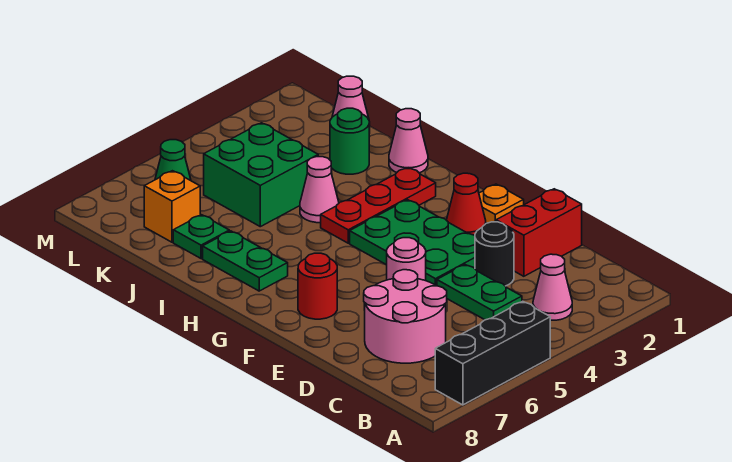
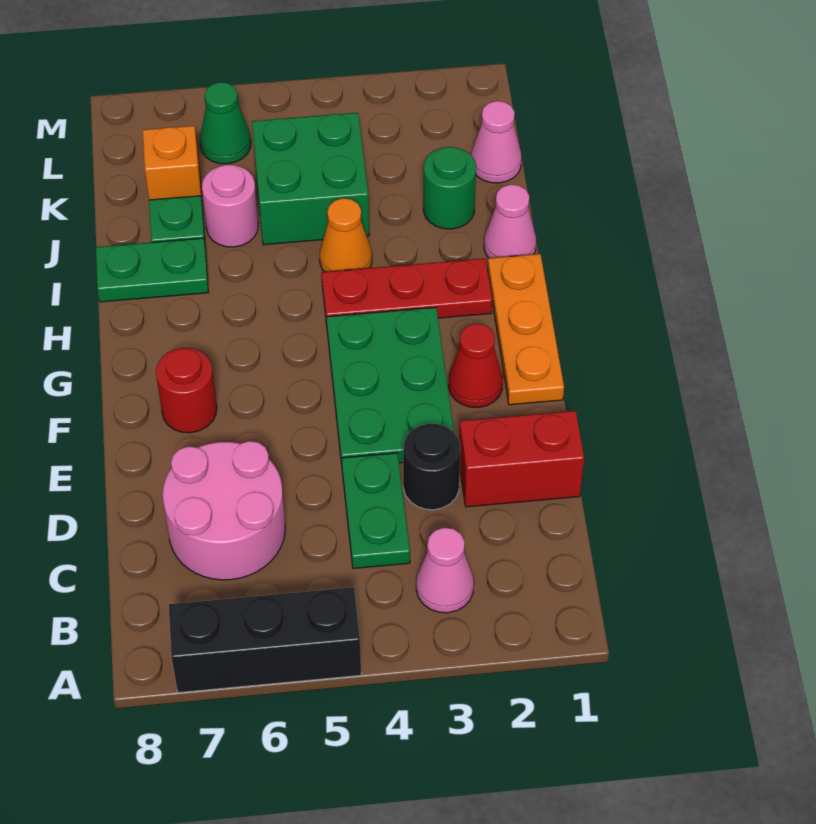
pink round brick E5 level 1 -> pink round brick J6 level 1
orange plate F1 level 1 -> orange plate F1:H1 level 1
green plate H7:I7 level 1 -> green plate I7:I8 level 1
pink cone I4 level 1 -> orange cone I4 level 1

